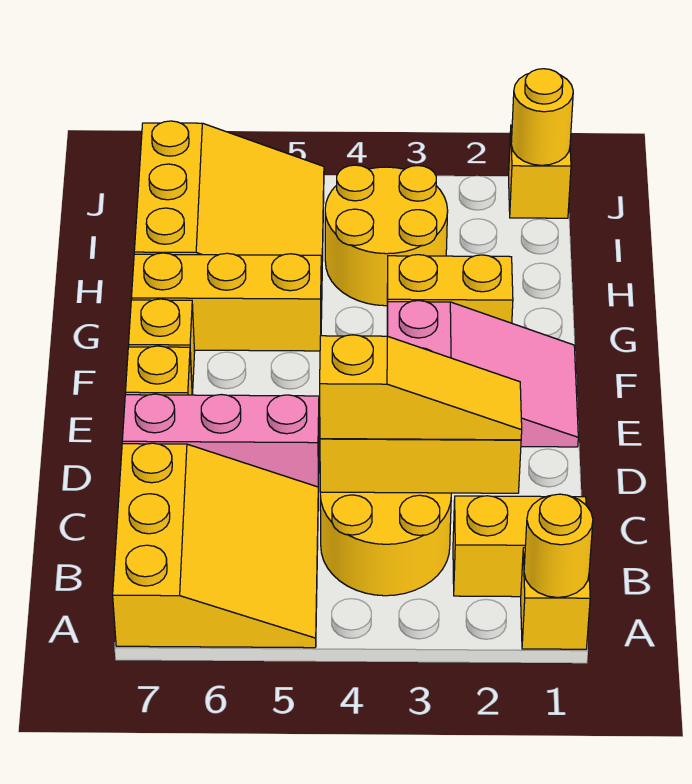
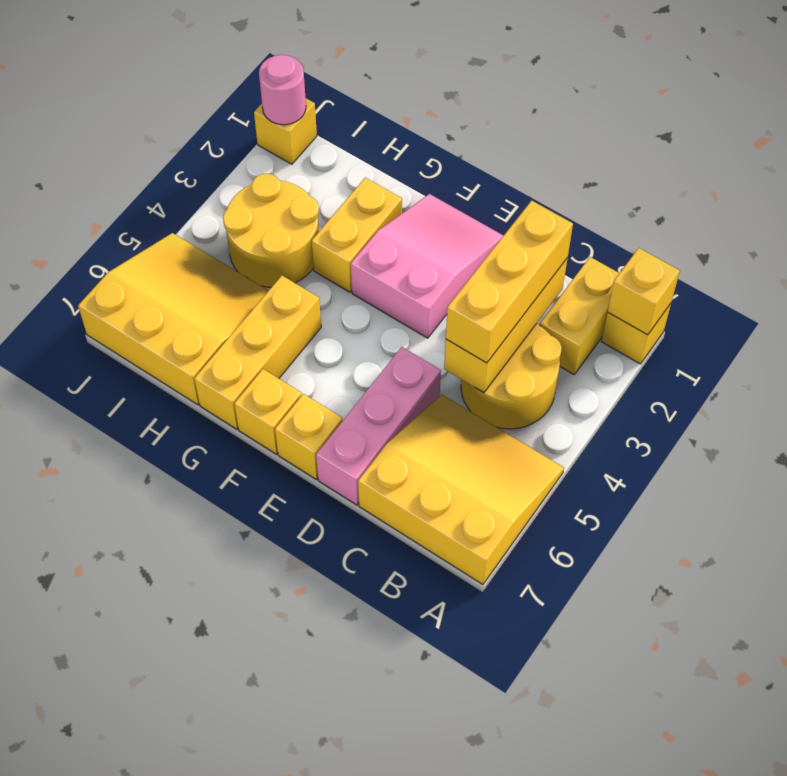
yellow round brick A1 level 2 -> yellow brick A1 level 2
yellow slope C2:C4 level 3 top 4 -> yellow brick C2:C4 level 3
yellow round brick J1 level 2 -> pink round brick J1 level 2

